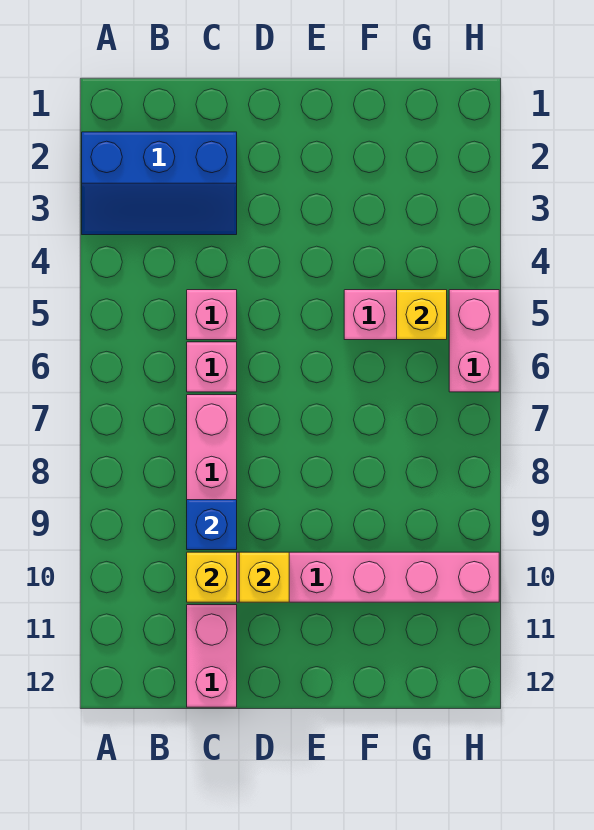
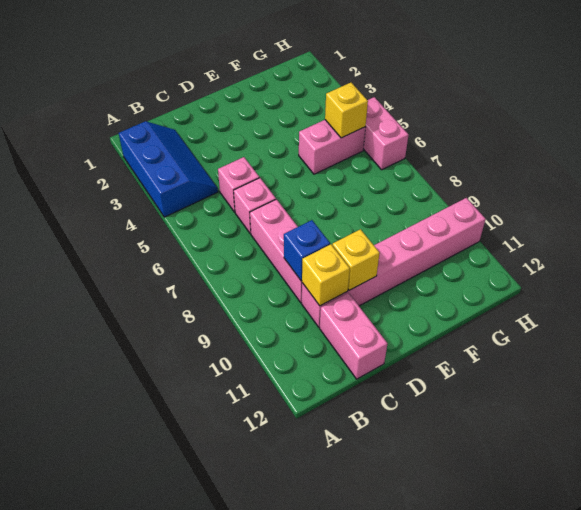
blue slope A2:C3 level 1 top 2 -> blue slope A2:B4 level 1 top A

